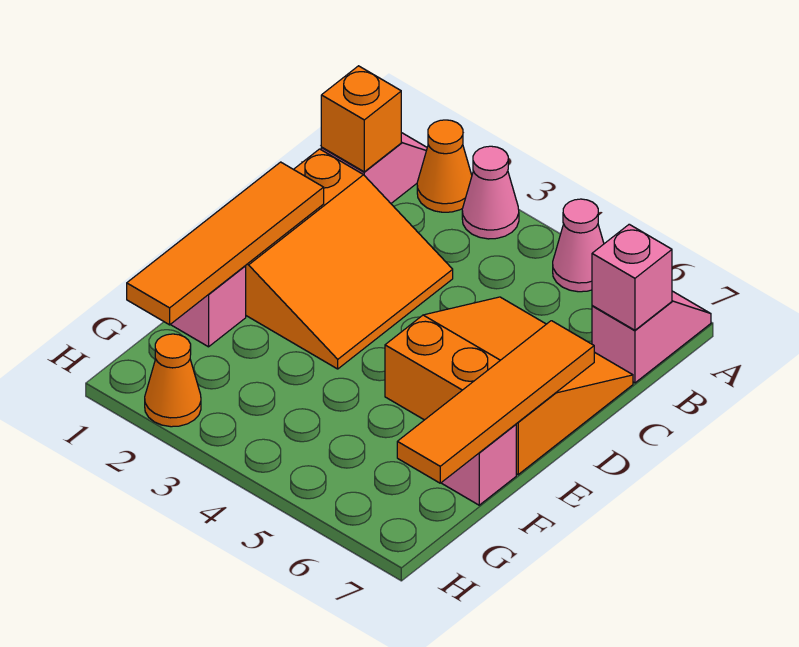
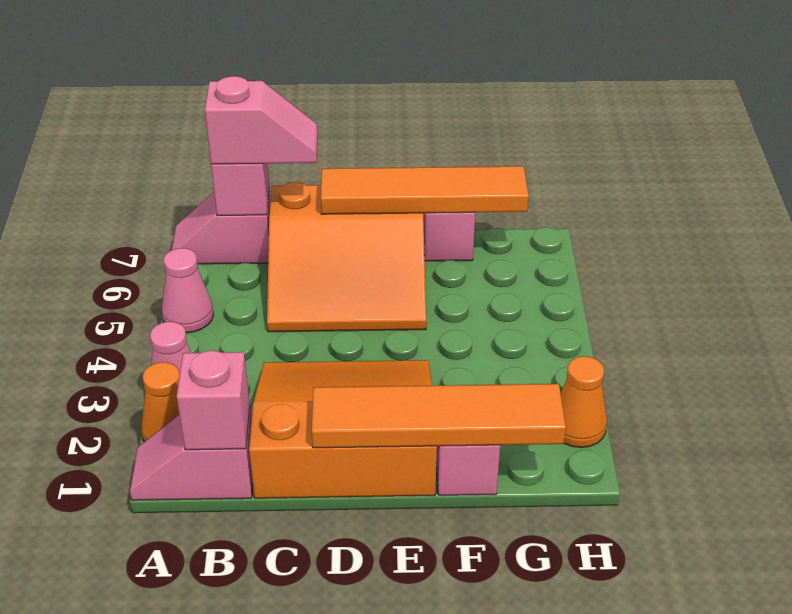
orange brick B1 level 2 -> pink brick B1 level 2
none -> pink slope B7:C7 level 3 top B
orange slope C5:E7 level 1 top E -> orange slope C5:E7 level 1 top 7

